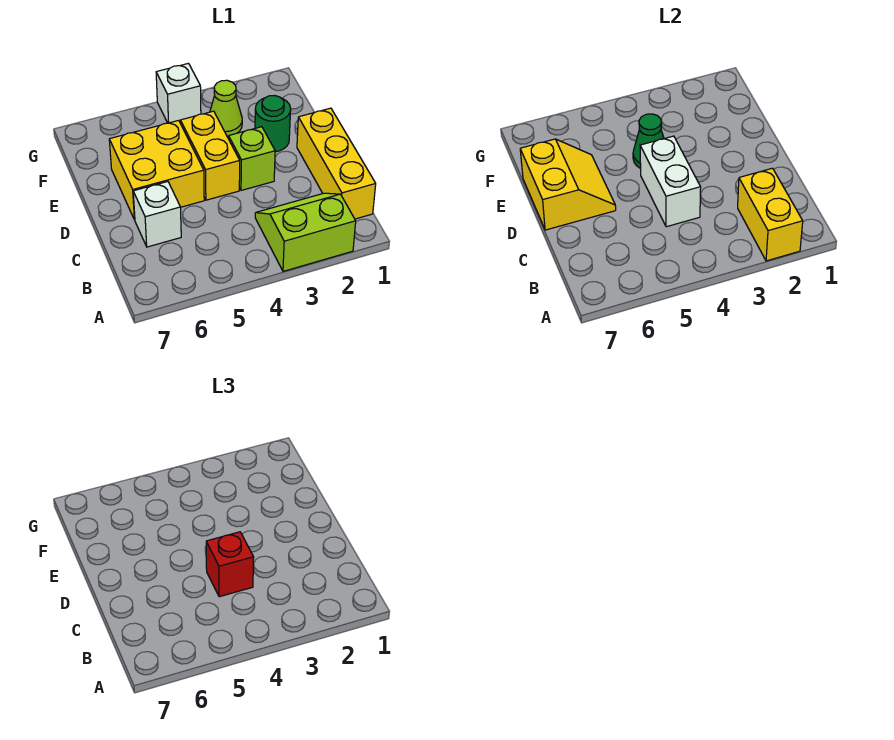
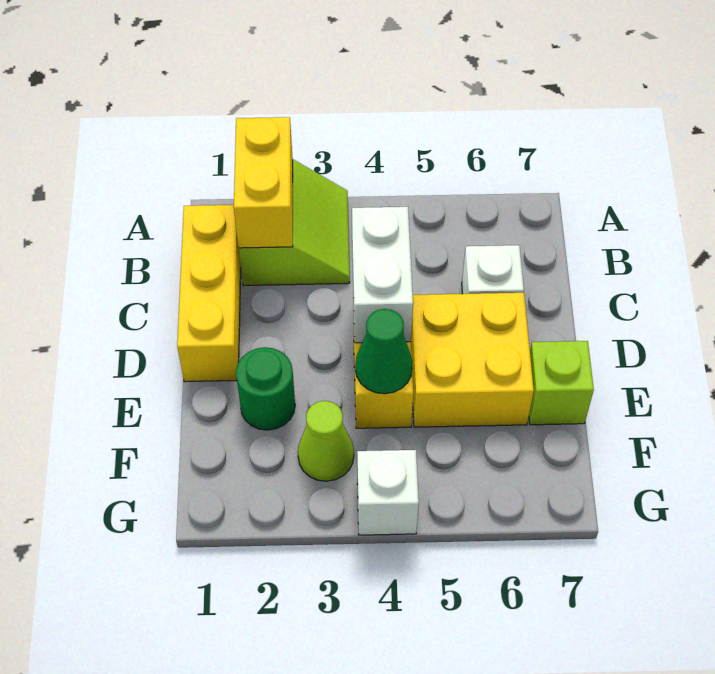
lime slope A2:B3 level 1 top A -> lime slope A2:B3 level 1 top 2
red brick C4 level 3 -> none
lime brick D3 level 1 -> lime brick E7 level 1
yellow slope D6:E7 level 2 top 7 -> none

